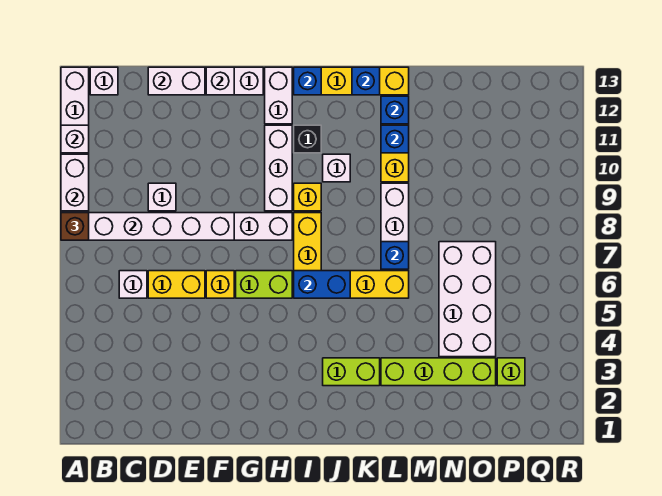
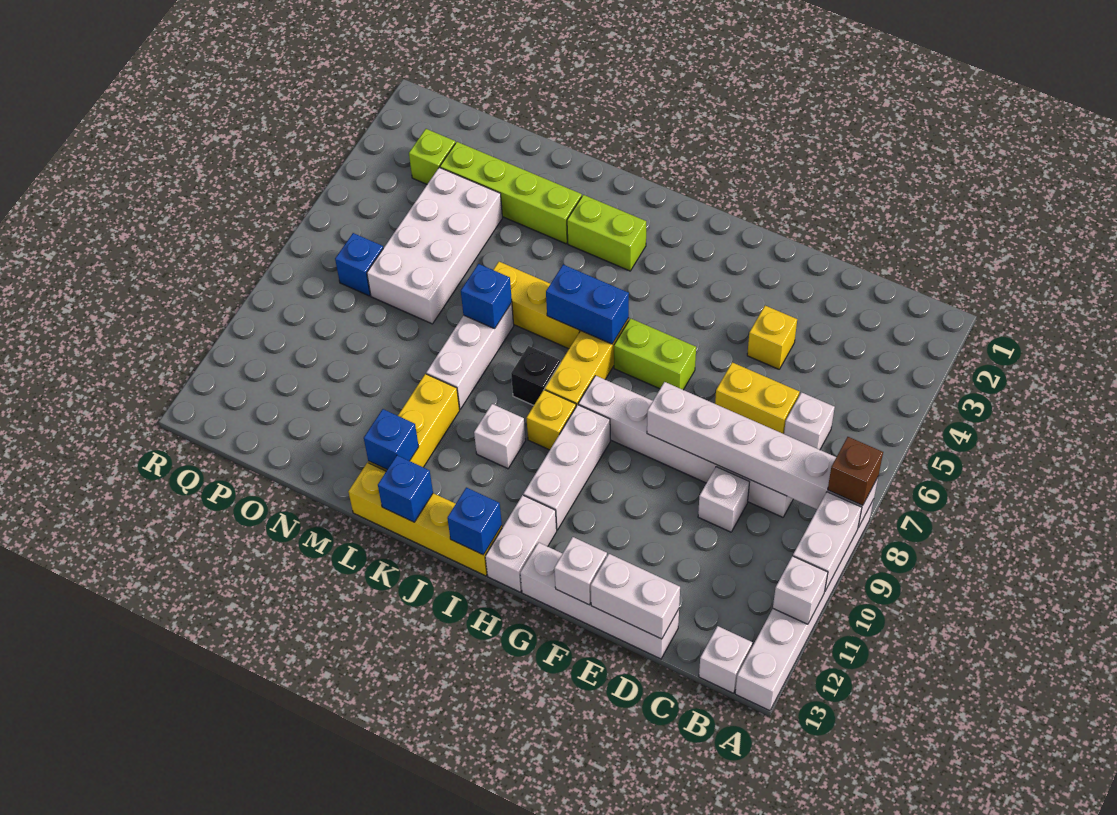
yellow brick F6 level 1 -> yellow brick E4 level 1
black brick I11 level 1 -> black brick J8 level 1
blue brick L11 level 2 -> blue brick P7 level 1

